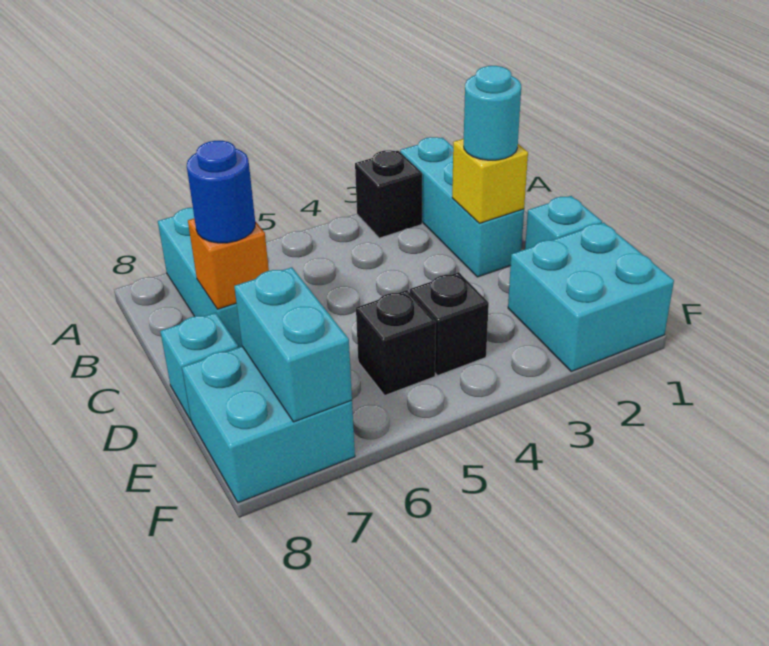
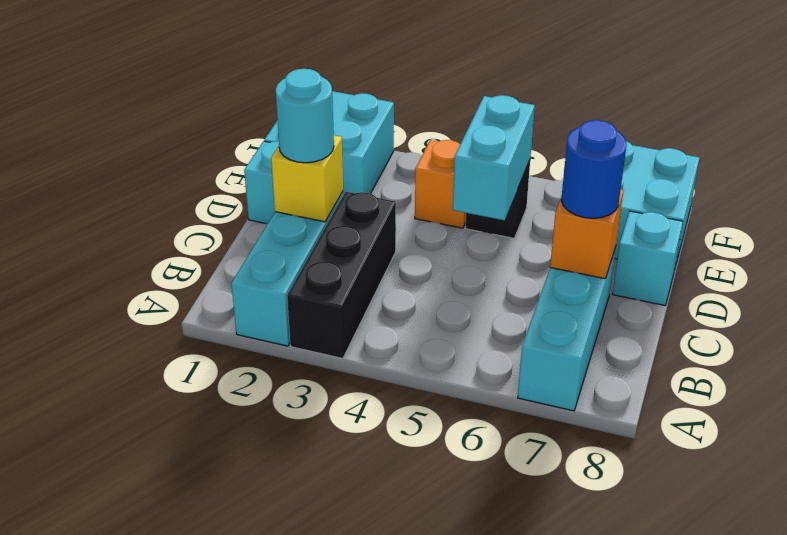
black brick A3 level 1 -> black brick A3:C3 level 1
black brick E4 level 1 -> orange brick E4 level 1
cyan brick E7:F7 level 2 -> cyan brick D5:E5 level 2

